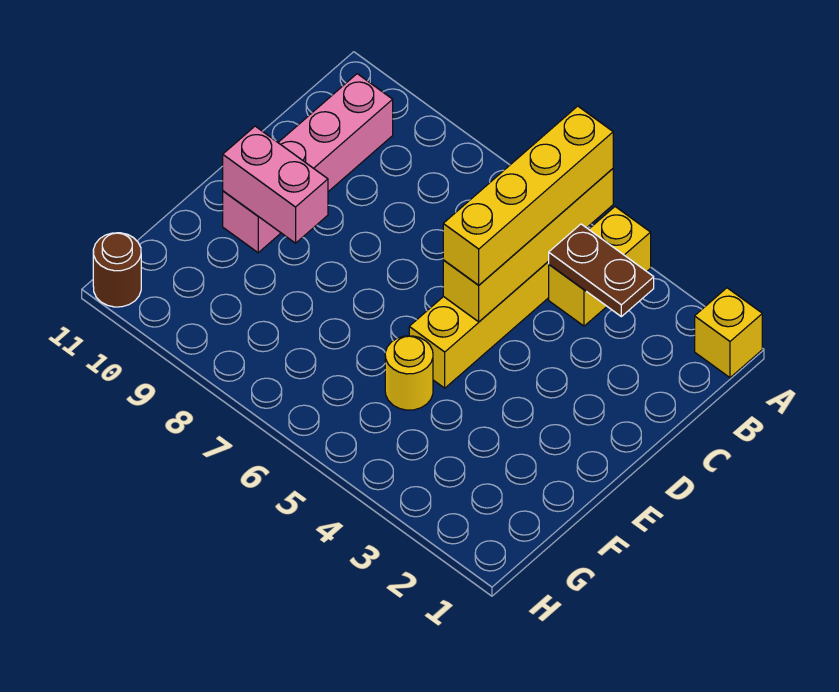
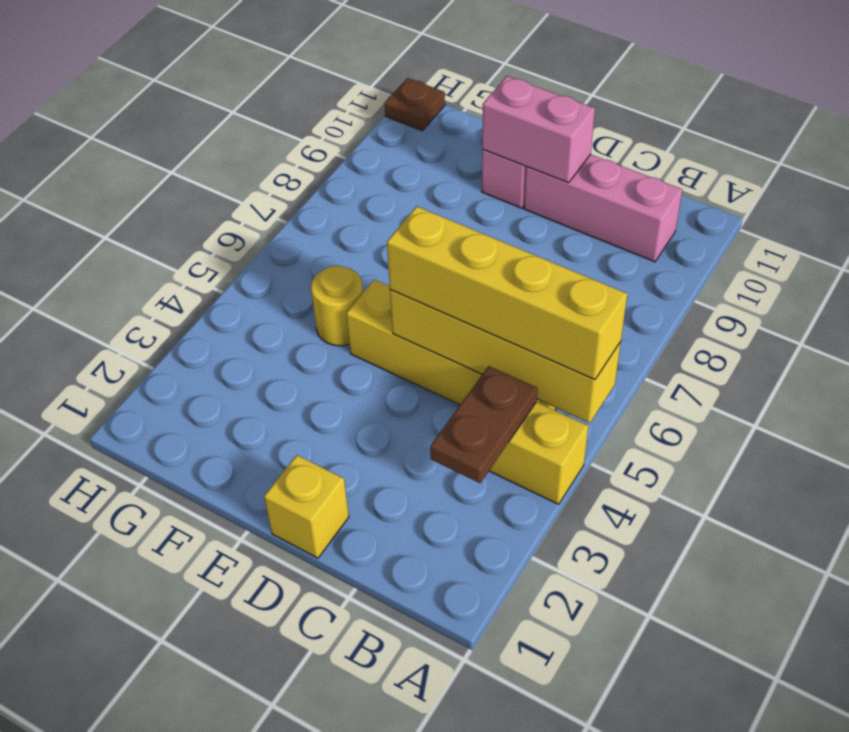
yellow brick A1 level 1 -> yellow brick D1 level 1
pink brick E9:E10 level 2 -> pink brick D10:E10 level 2
brown round brick H11 level 1 -> brown plate H11 level 1

